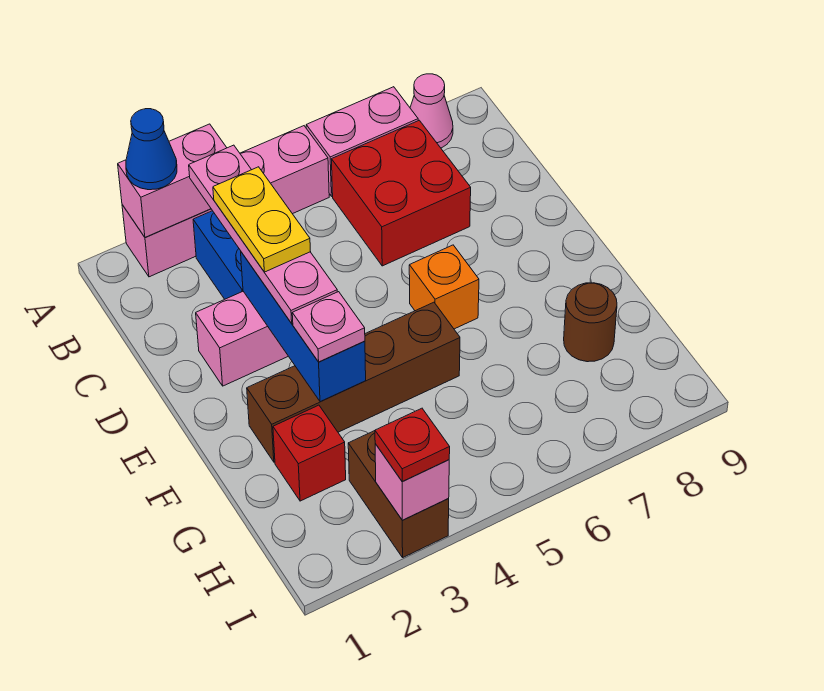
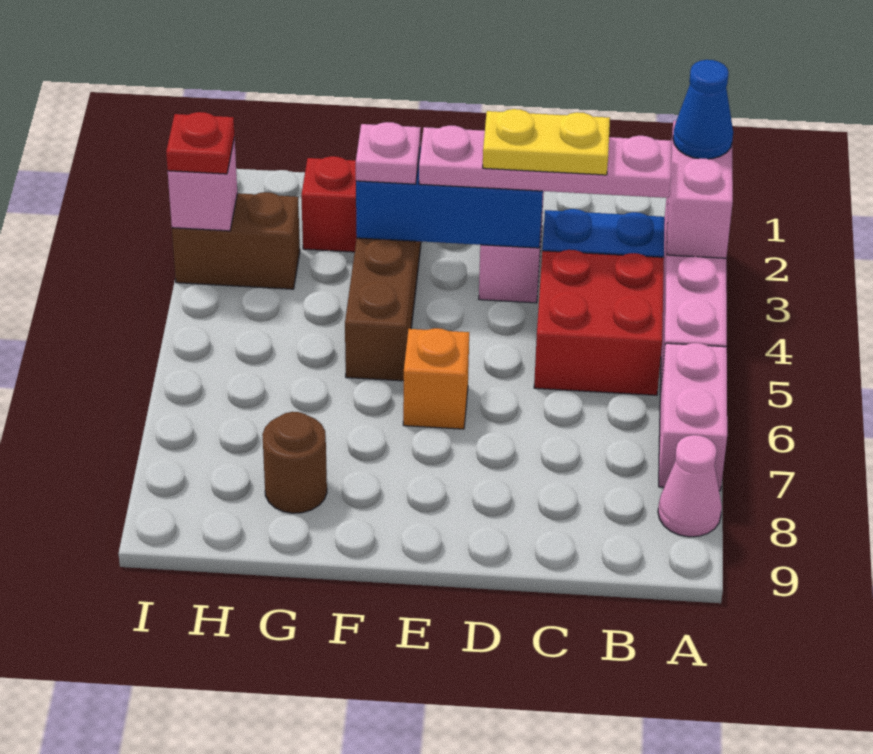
red brick B6:C7 level 1 -> red brick B4:C5 level 1

